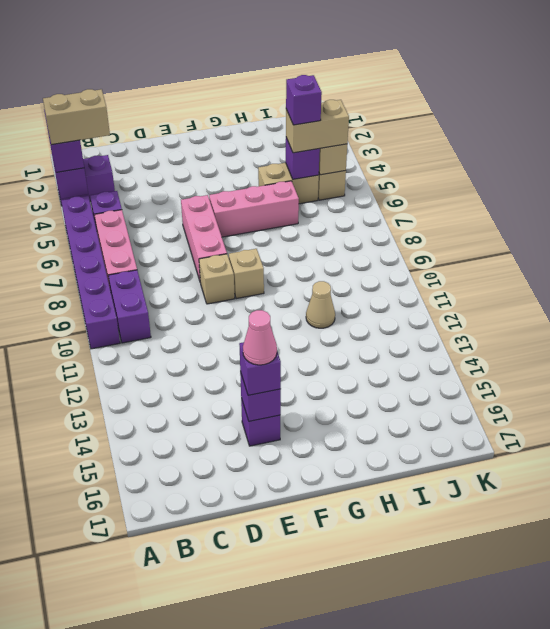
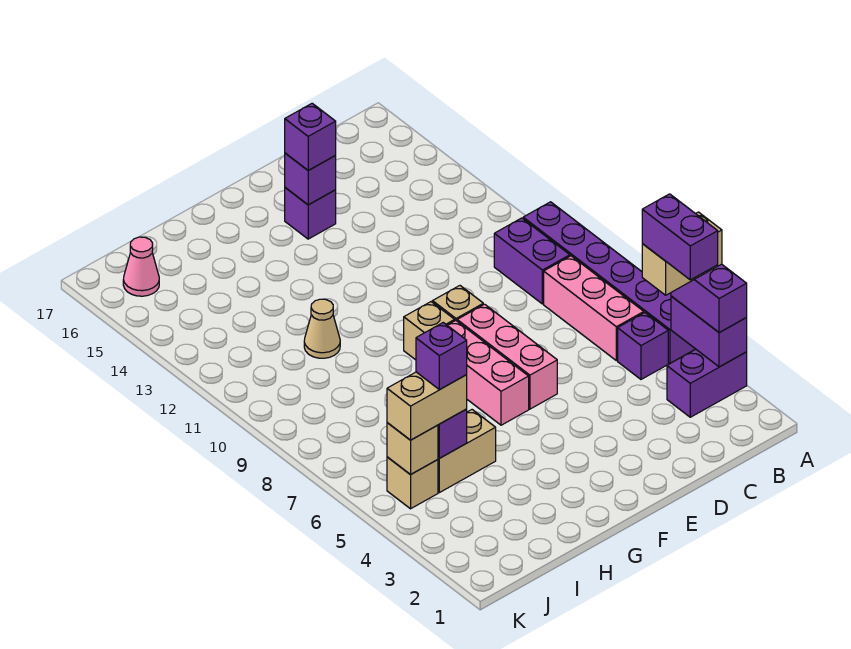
none -> purple brick B3:B4 level 5
pink cone E15 level 4 -> pink cone J16 level 1
pink brick F6:H6 level 1 -> pink brick F6:F8 level 1

